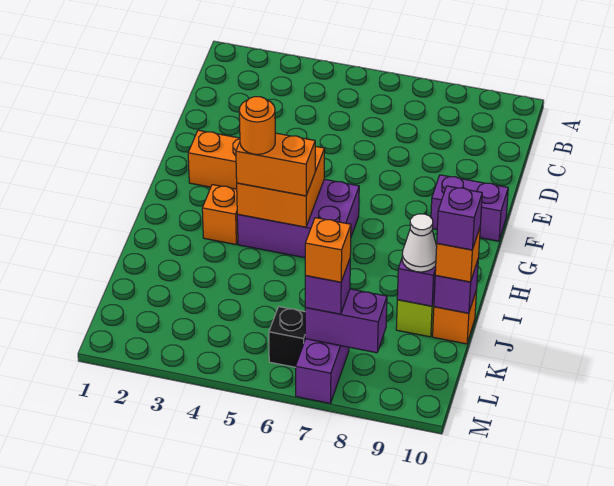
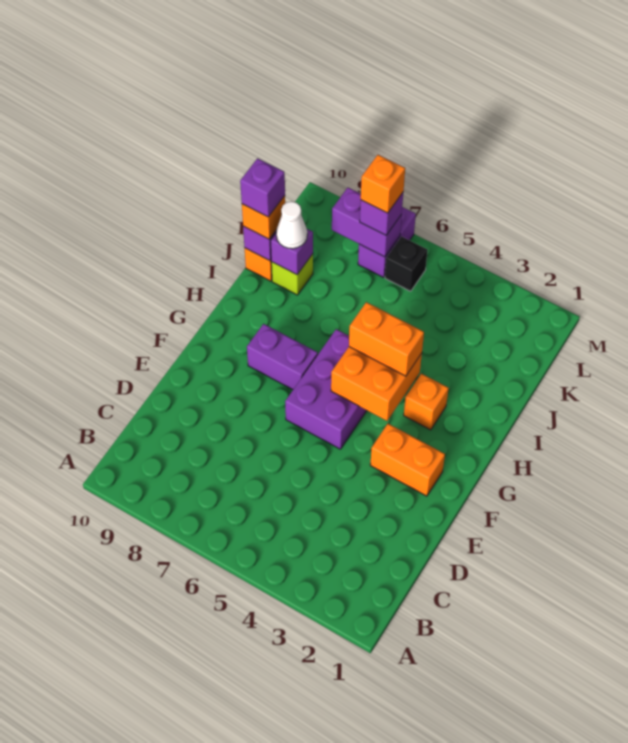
purple brick F9:F10 level 1 -> purple brick G7:G8 level 1
purple brick G4:H6 level 1 -> purple brick F5:H6 level 1
orange round brick H4 level 4 -> none

